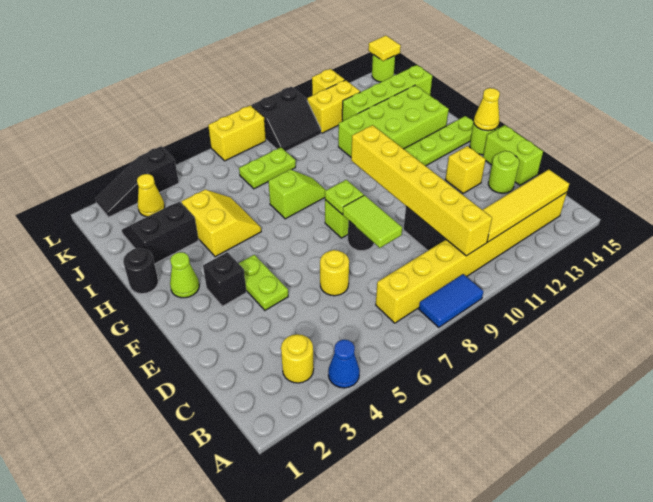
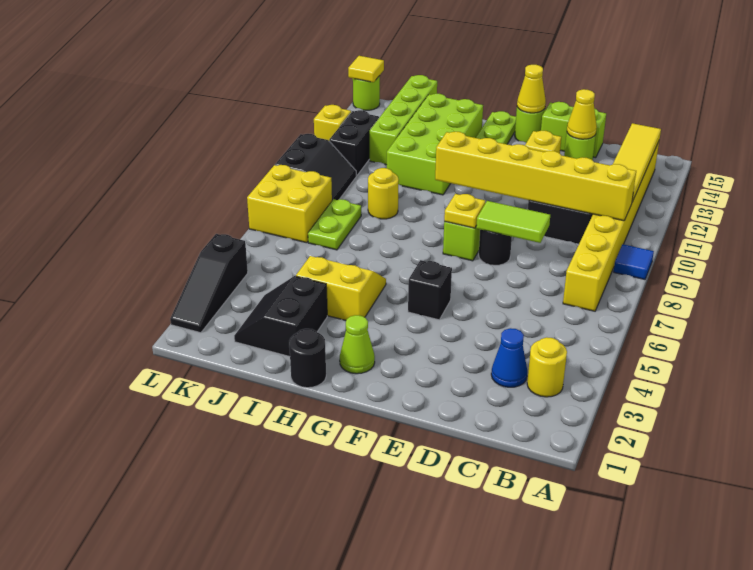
blue cone A4 level 1 -> blue cone C3 level 1
blue tile A8:A9 level 1 -> blue tile A9 level 1
yellow round brick D6 level 1 -> yellow round brick I9 level 1
lime plate E4:F4 level 1 -> none
black brick F3 level 1 -> black brick F5 level 1
lime plate F8 level 2 -> yellow plate F8 level 2
lime slope H7:H8 level 1 top 7 -> none
yellow cone K3 level 1 -> yellow cone D14 level 2
yellow brick K11:K12 level 1 -> black brick K11:K12 level 1
yellow brick L7:L8 level 1 -> yellow brick K7:L8 level 1

